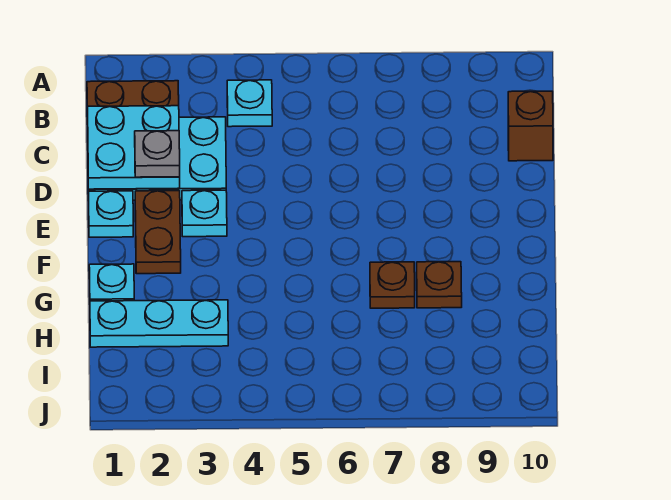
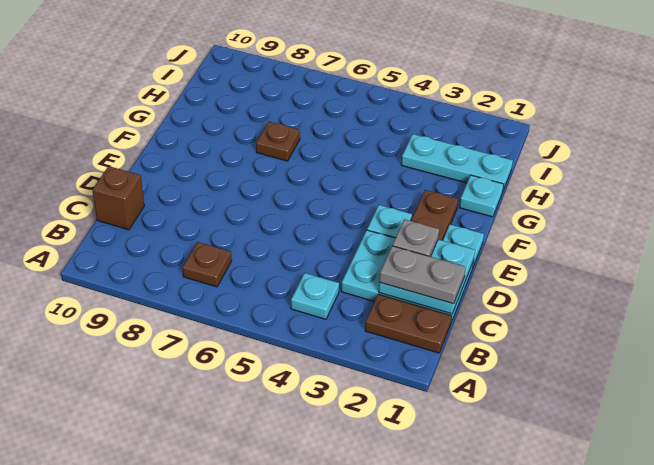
none -> grey plate C1:C2 level 3
brown plate G8 level 1 -> brown plate B7 level 1

